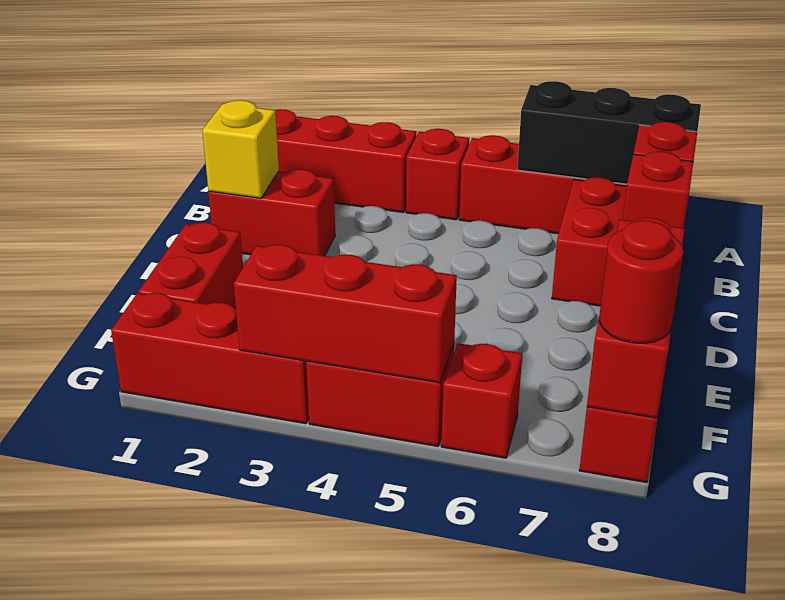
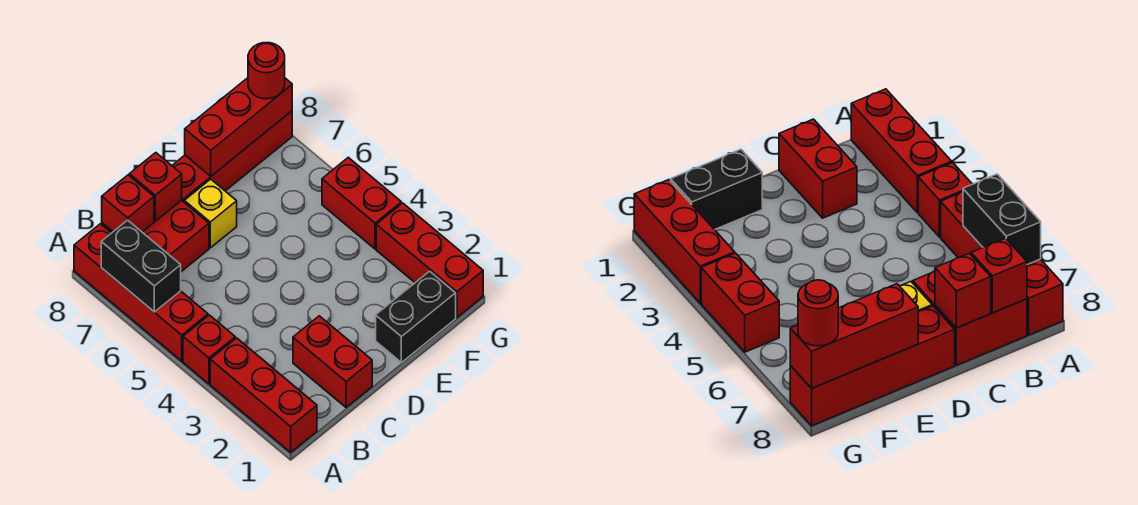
black brick A6:A8 level 2 -> black brick A6:A7 level 2
yellow brick C1 level 2 -> yellow brick D7 level 1
red brick E1:F1 level 1 -> black brick E1:F1 level 1
red brick G3:G5 level 2 -> none
red brick G6 level 1 -> none

